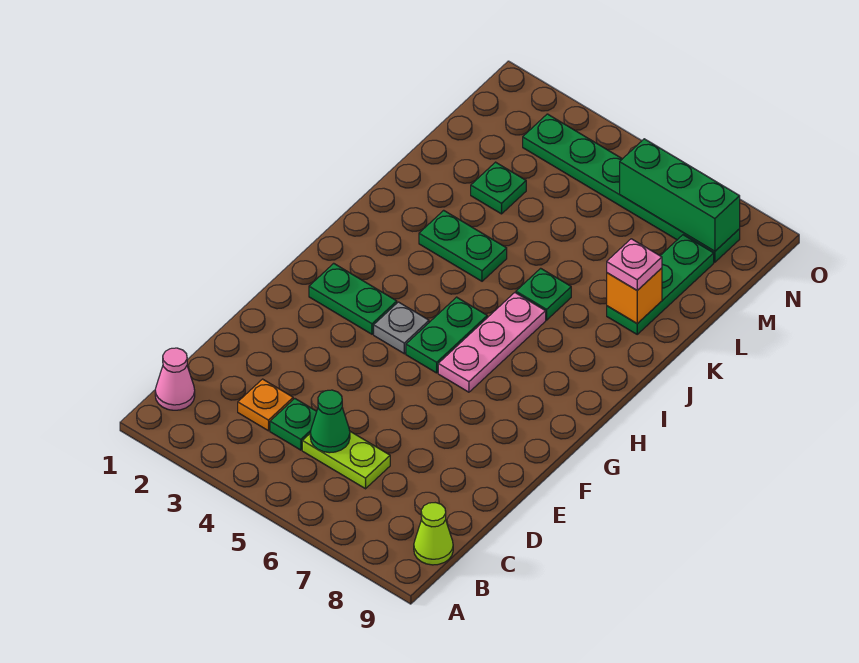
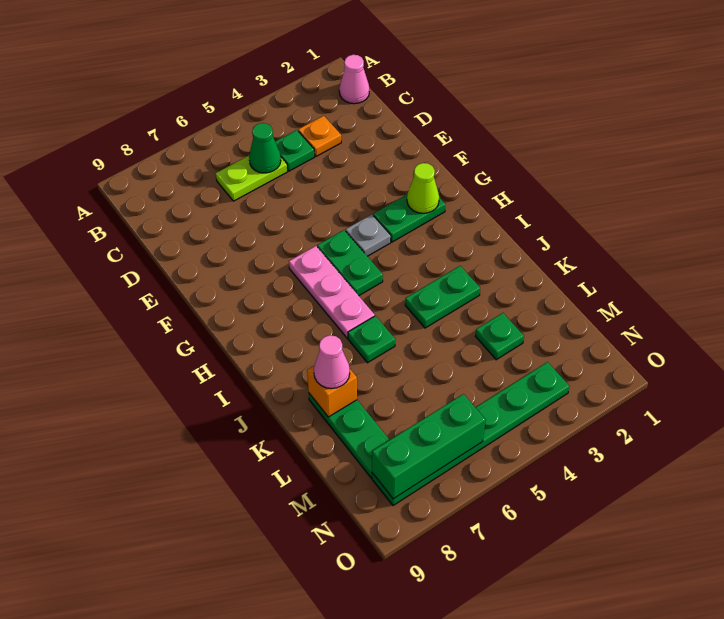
lime cone B9 level 1 -> lime cone G2 level 2
pink plate K8 level 3 -> pink cone K8 level 3

